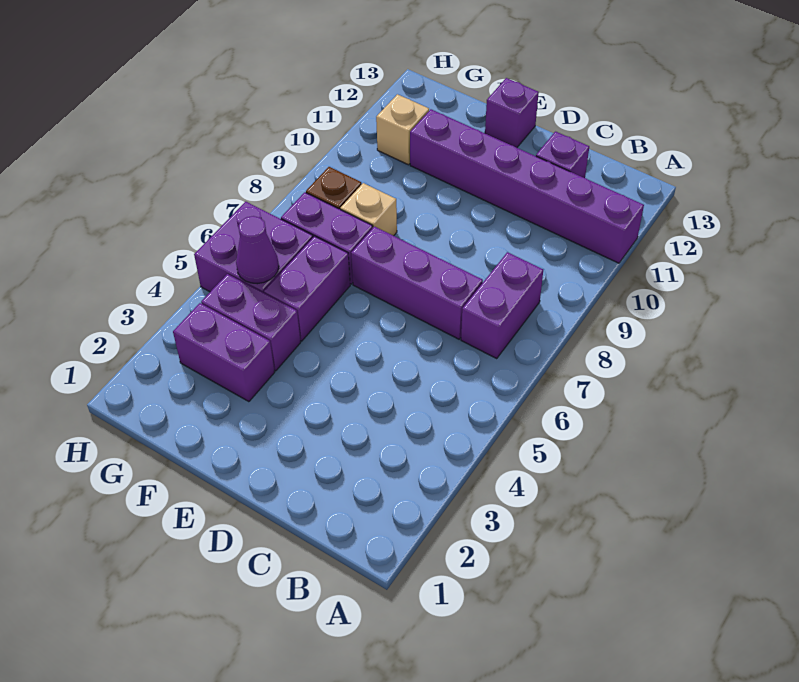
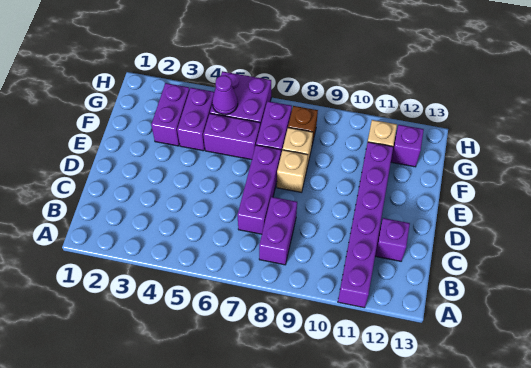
purple brick B7:B8 level 1 -> purple brick B8:C8 level 1
none -> tan brick E8 level 1
purple brick E13 level 1 -> purple brick G12 level 1

